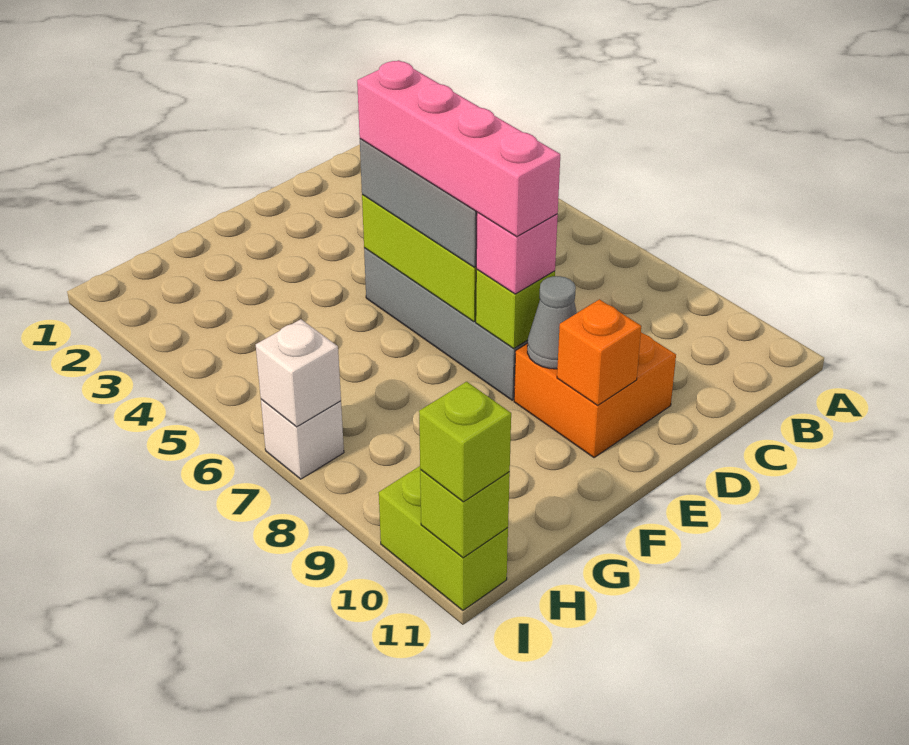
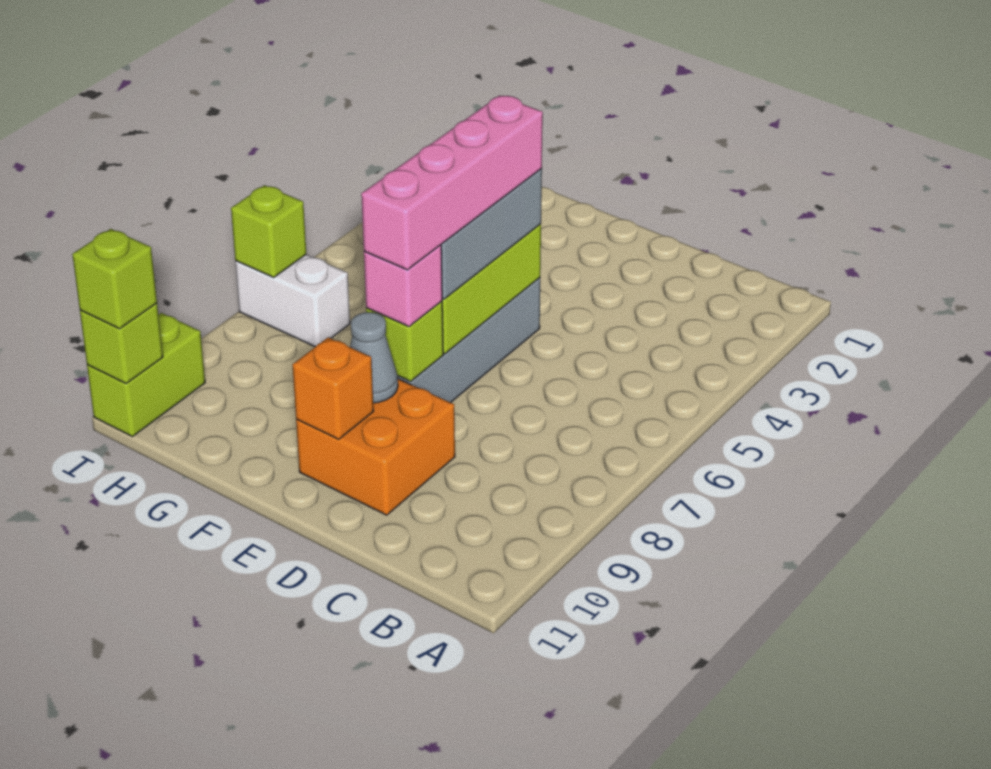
white brick I7 level 1 -> white brick H7:I7 level 1
white brick I7 level 2 -> lime brick I7 level 2

